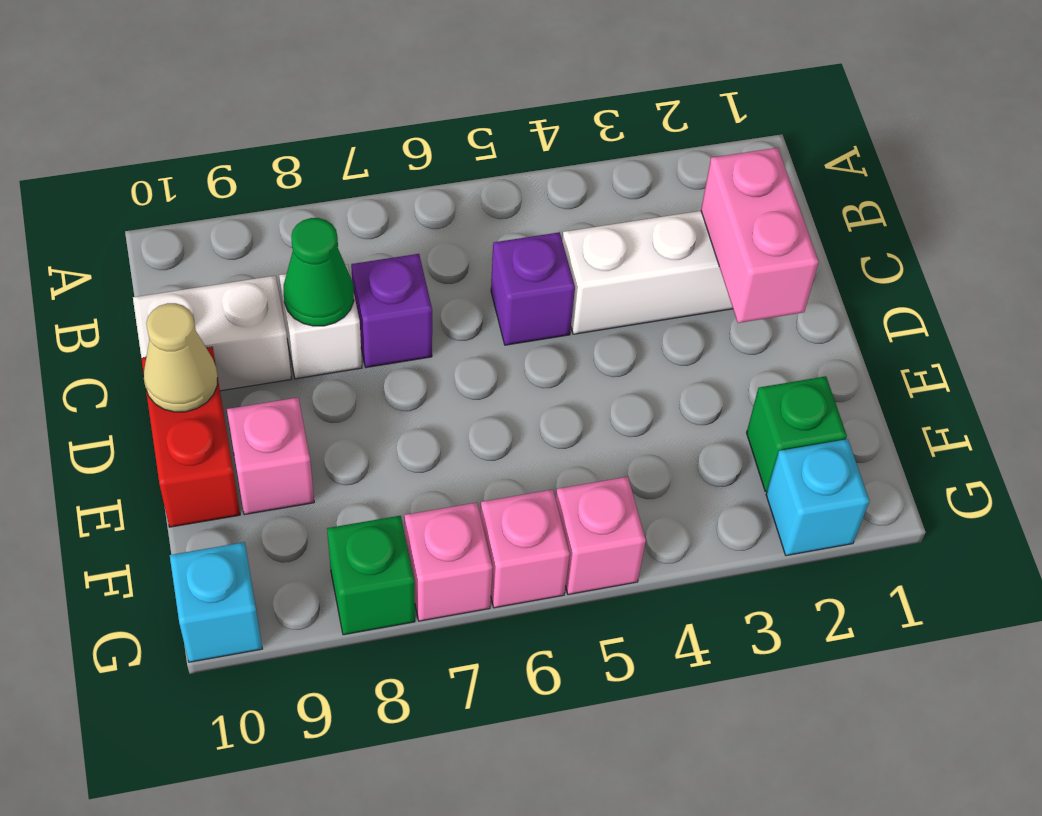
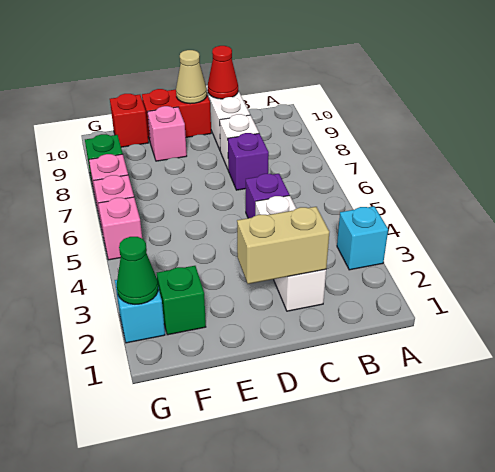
pink brick C2:D2 level 2 -> tan brick C2:D2 level 2
green cone C8 level 2 -> green cone G2 level 2
none -> red cone C10 level 2
none -> red brick F10 level 1
cyan brick G10 level 1 -> cyan brick A3 level 1

